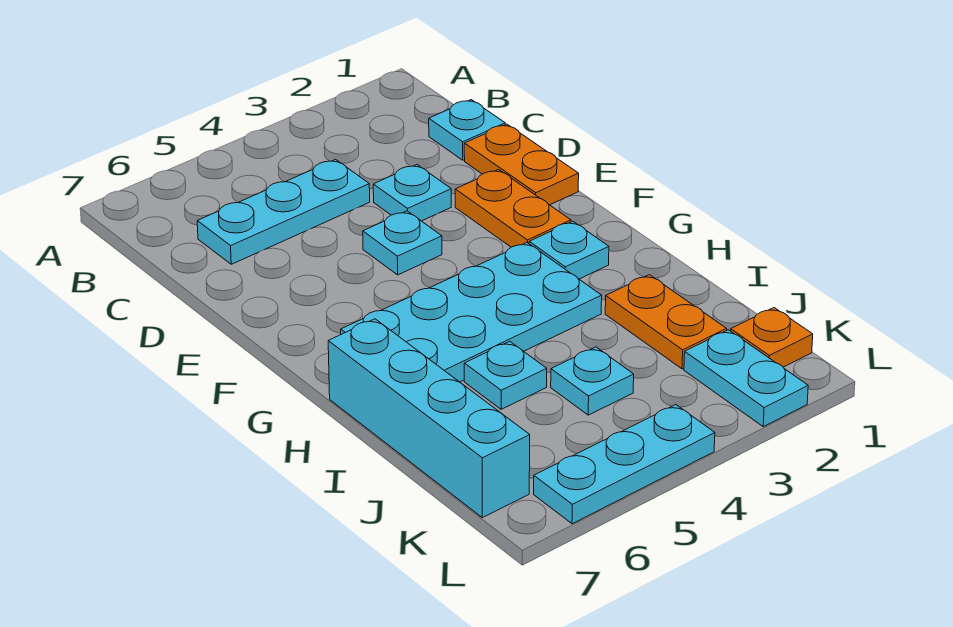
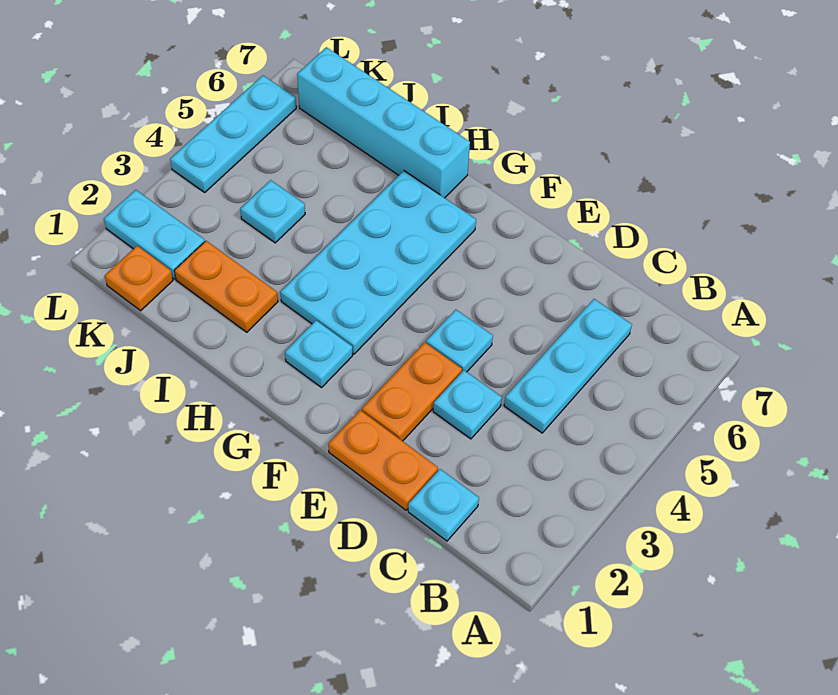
orange plate E2:F2 level 1 -> orange plate E2:E3 level 1
cyan plate I5 level 1 -> none

